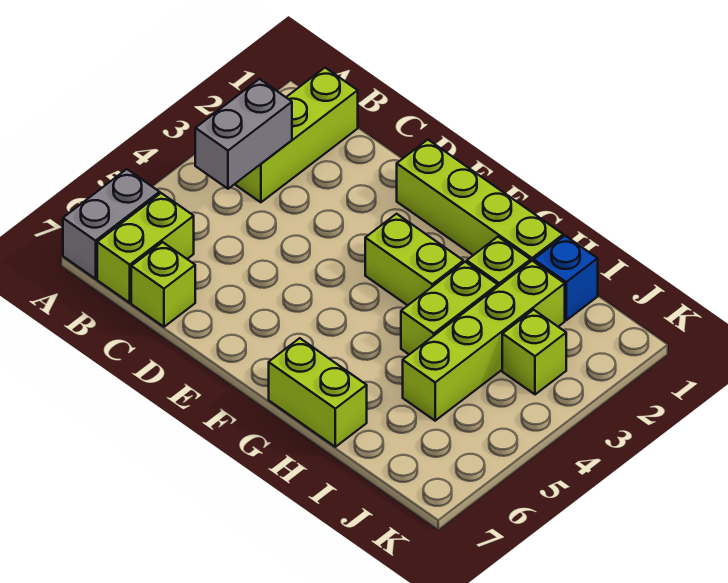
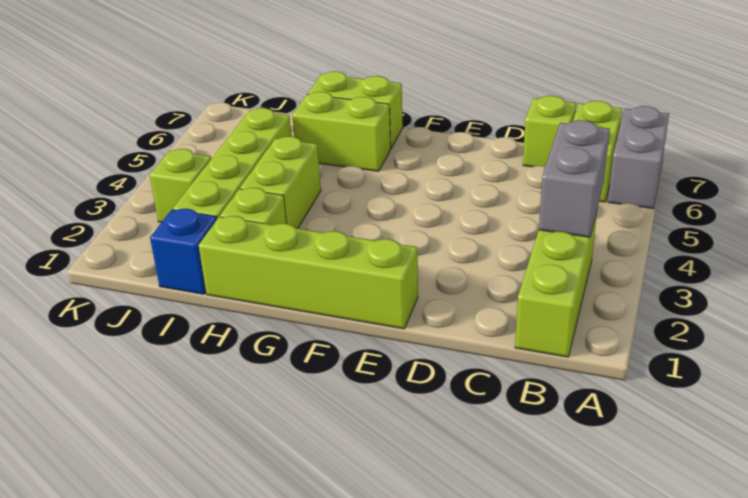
lime brick F3:G3 level 1 -> lime brick G6:H6 level 1

